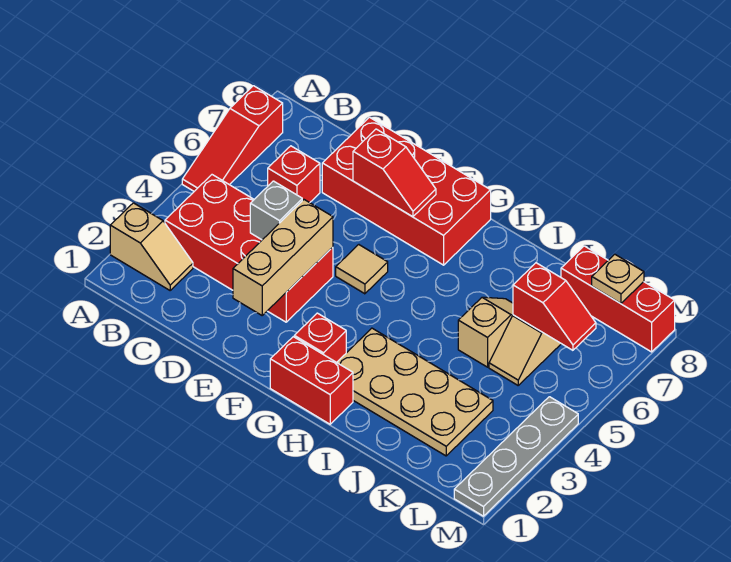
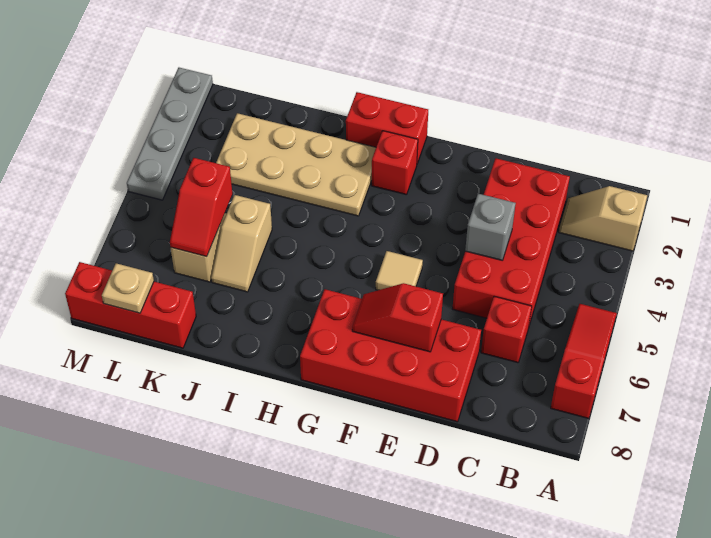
red brick B3:E4 level 1 -> red brick C2:D5 level 1
tan brick E2:E4 level 2 -> none
red slope K6:L6 level 2 top K -> red slope K5:K6 level 2 top 5

